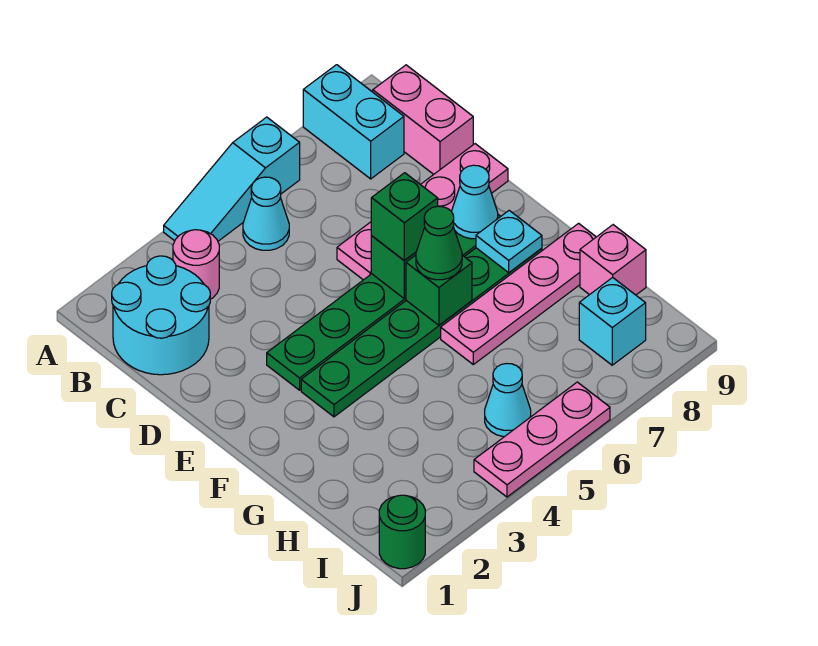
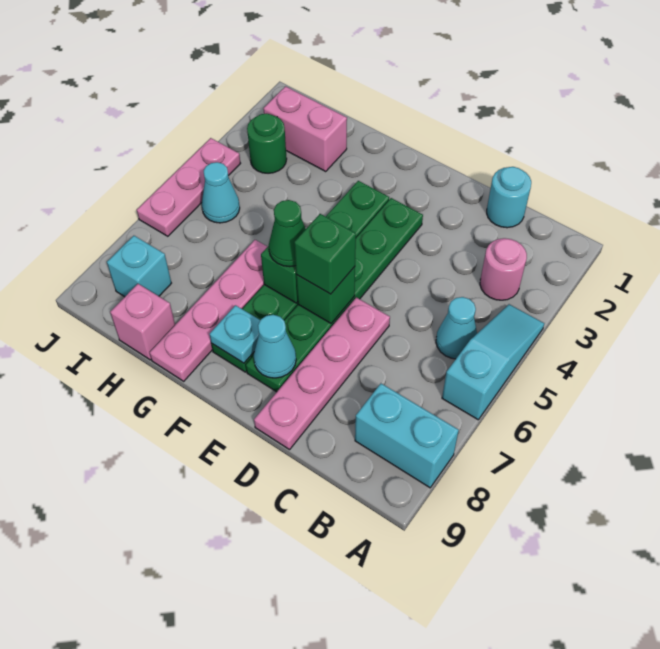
cyan round brick B1:C2 level 1 -> cyan round brick C1 level 1
pink brick B9:C9 level 1 -> pink brick H2:I2 level 1
green round brick J1 level 1 -> green round brick I3 level 1

